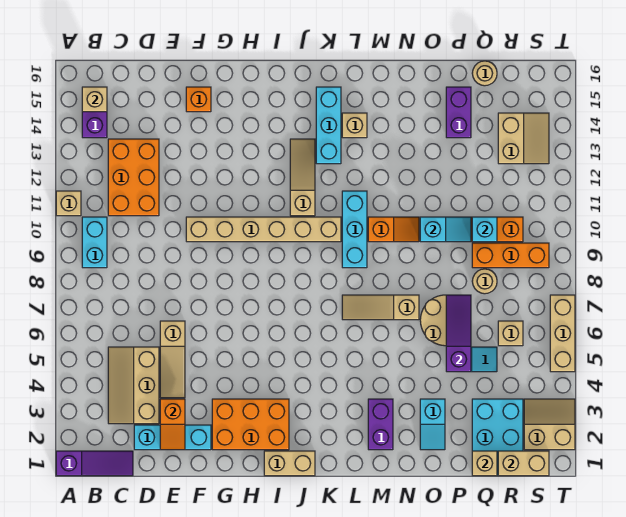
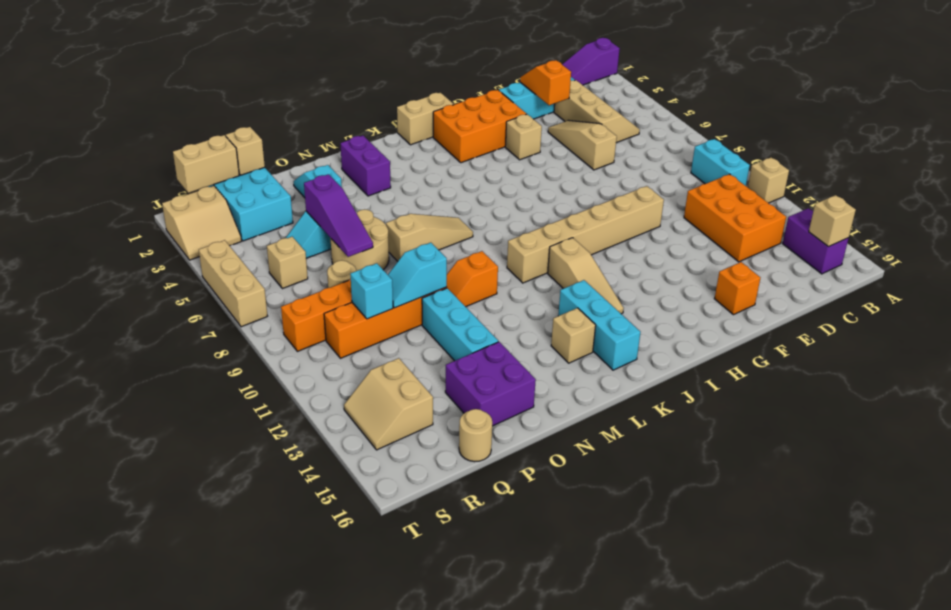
none -> tan brick G4 level 1
cyan brick L9:L11 level 1 -> cyan brick O11:O13 level 1
purple brick P14:P15 level 1 -> purple brick O14:P15 level 1

